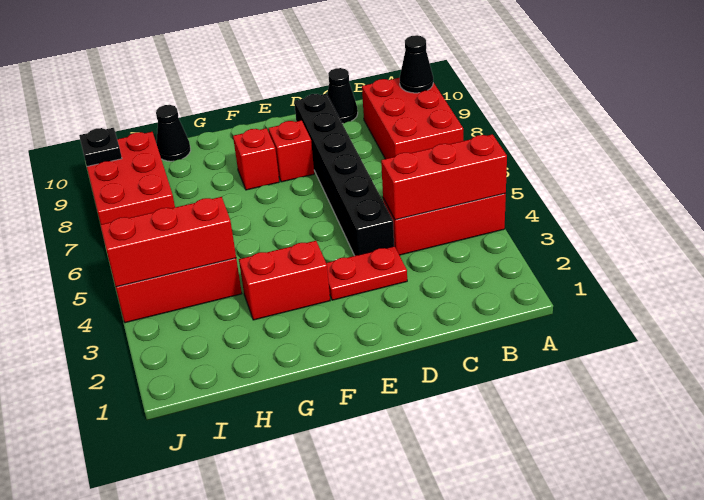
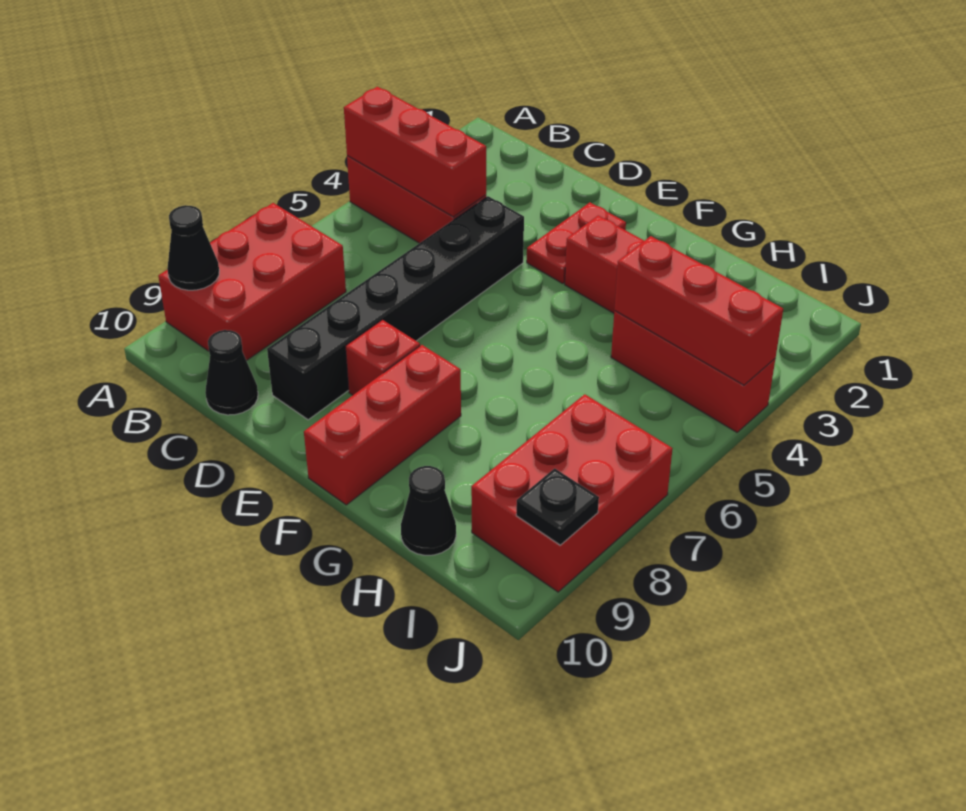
red plate D3:E3 level 1 -> red plate E2:E3 level 1
red brick F8 level 1 -> red brick F8:F10 level 1

